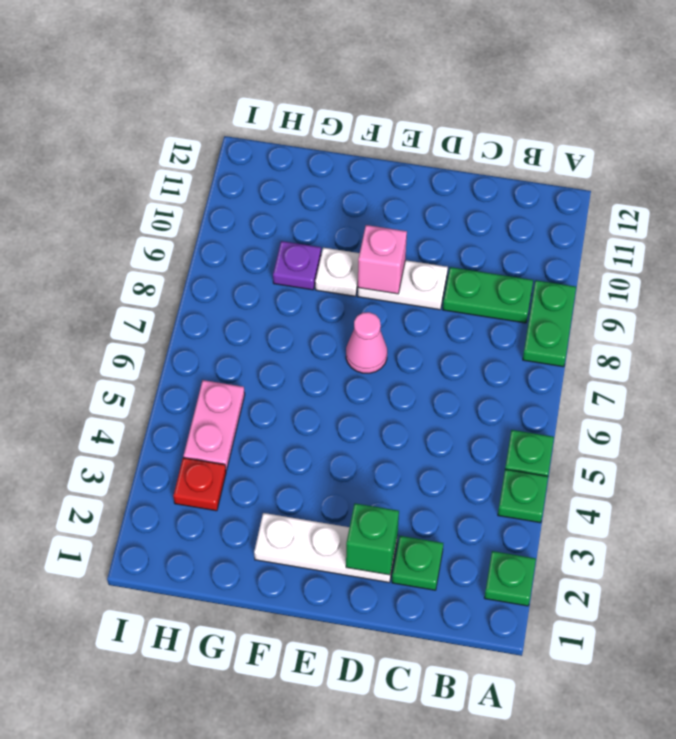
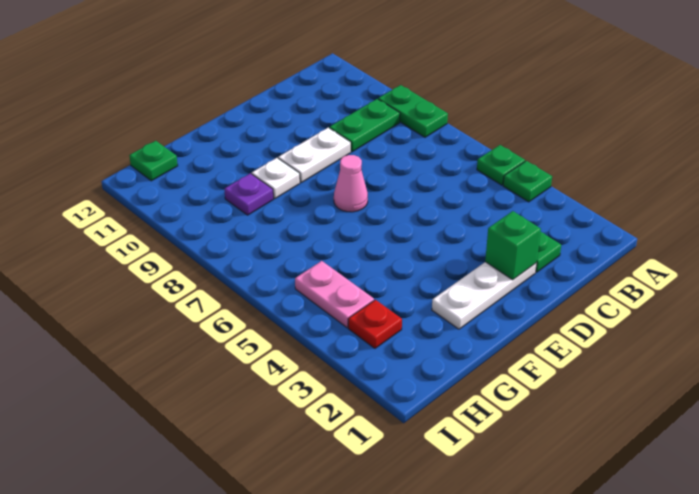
green plate A2 level 1 -> green plate H12 level 1
pink brick E9 level 2 -> none

